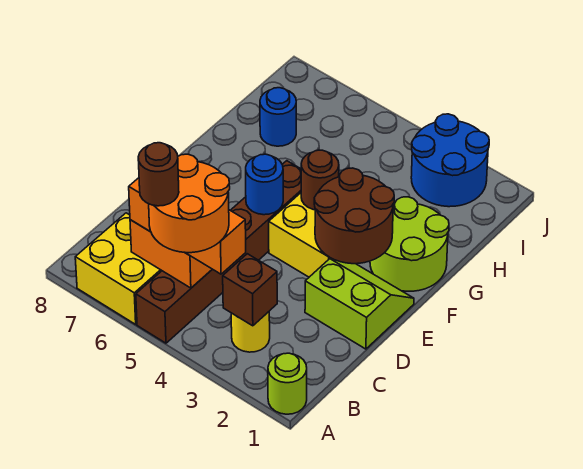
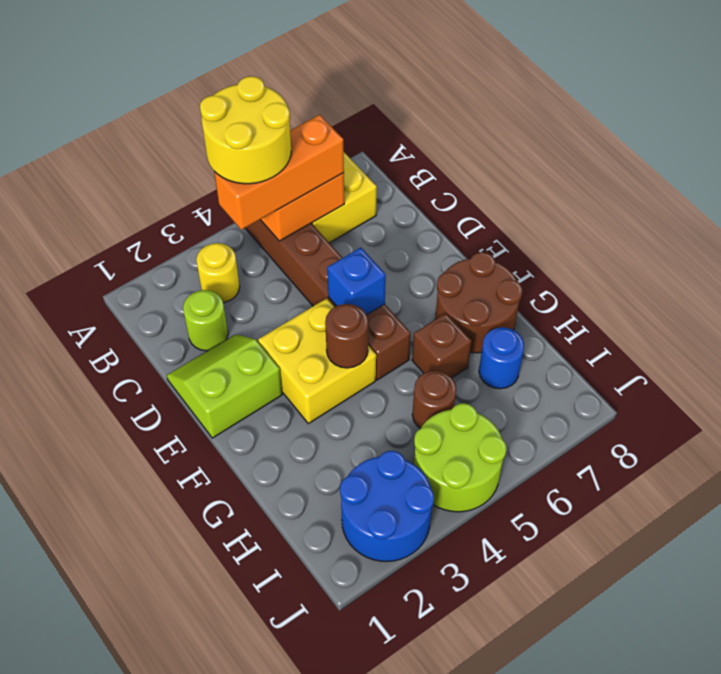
lime round brick A1 level 1 -> lime round brick C2 level 1
orange round brick A4:B5 level 4 -> yellow round brick A4:B5 level 4
brown round brick A5 level 5 -> brown round brick H5 level 1
brown brick B3 level 2 -> brown brick G6 level 1
lime slope D1:E2 level 1 top D -> lime slope D1:E2 level 1 top E
brown round brick E2:F3 level 2 -> brown round brick F7:G8 level 1
blue round brick E5 level 2 -> blue brick E5 level 2
lime round brick F1:G2 level 1 -> lime round brick I4:J5 level 1

